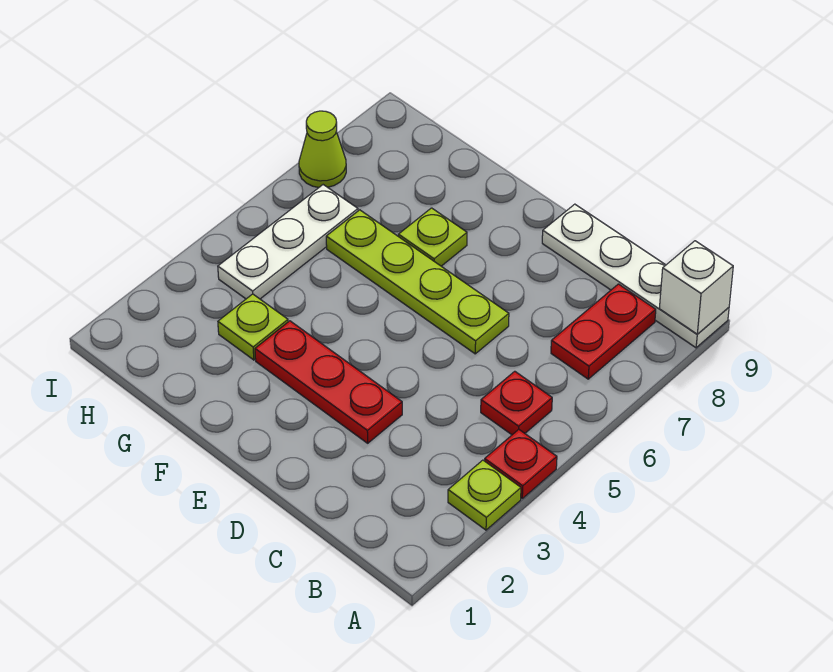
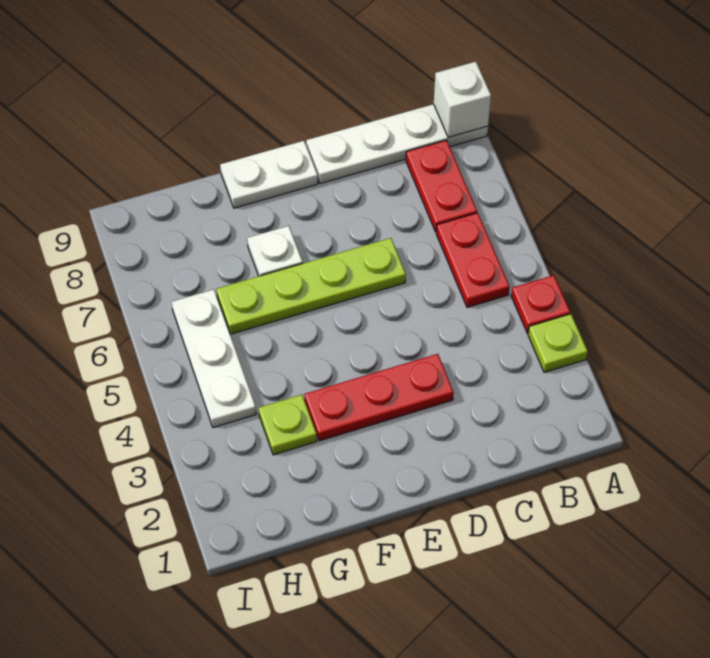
red plate B5 level 1 -> red plate B5:B6 level 1
none -> white plate E9:F9 level 1
lime plate F7 level 1 -> white plate F7 level 1
lime cone I7 level 1 -> none

